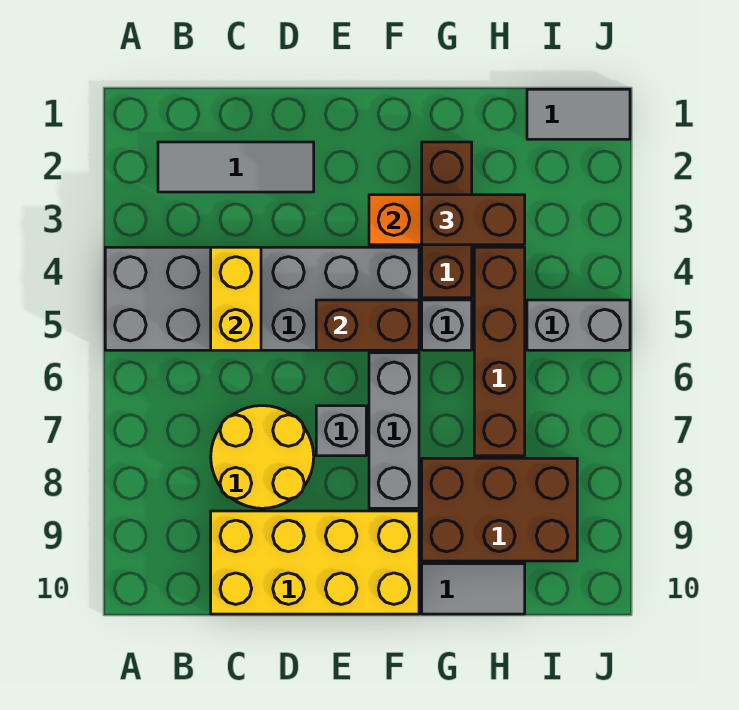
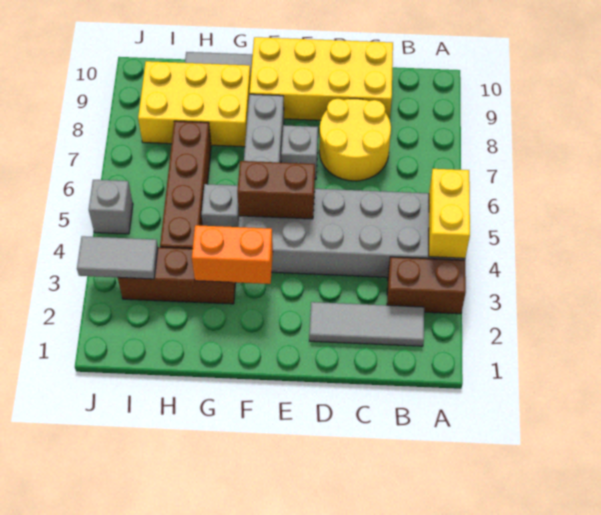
yellow brick C4:C5 level 2 -> yellow brick A4:A5 level 2
brown brick G2:G4 level 1 -> brown brick G3:I3 level 1
brown brick G3:H3 level 3 -> brown brick A3:B3 level 1
brown brick G8:I9 level 1 -> yellow brick G8:I9 level 1
grey tile I1:J1 level 1 -> grey tile I3:J3 level 2
grey brick I5:J5 level 1 -> grey brick J5 level 1

